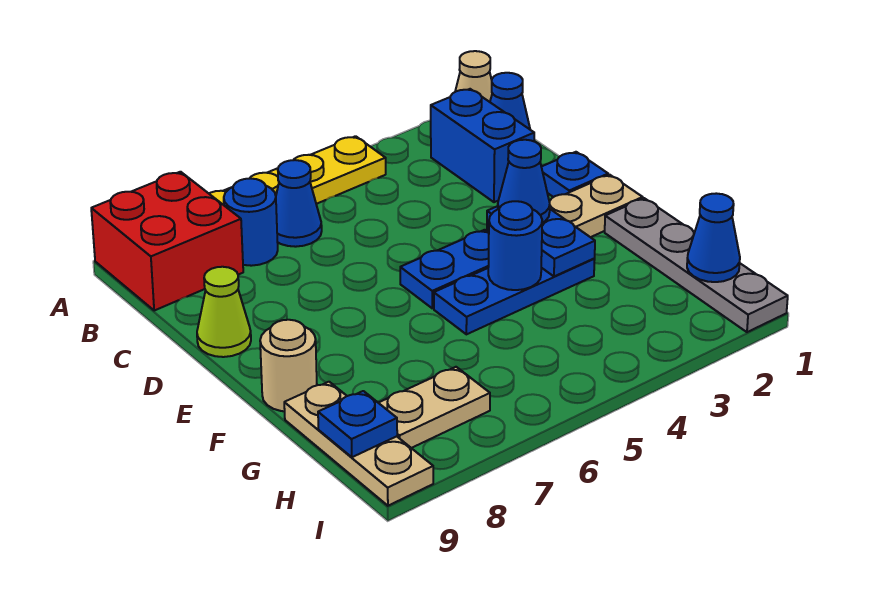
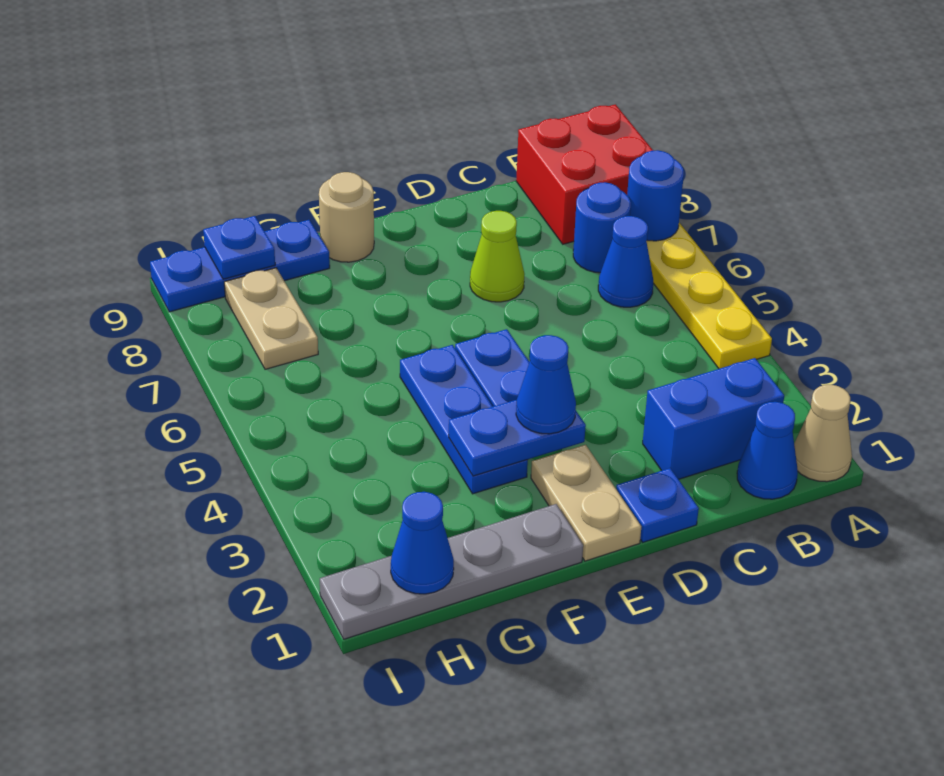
lime cone D9 level 1 -> lime cone D7 level 1
blue round brick F4 level 2 -> blue round brick A7 level 2
tan plate G9:I9 level 1 -> blue plate G9:I9 level 1

